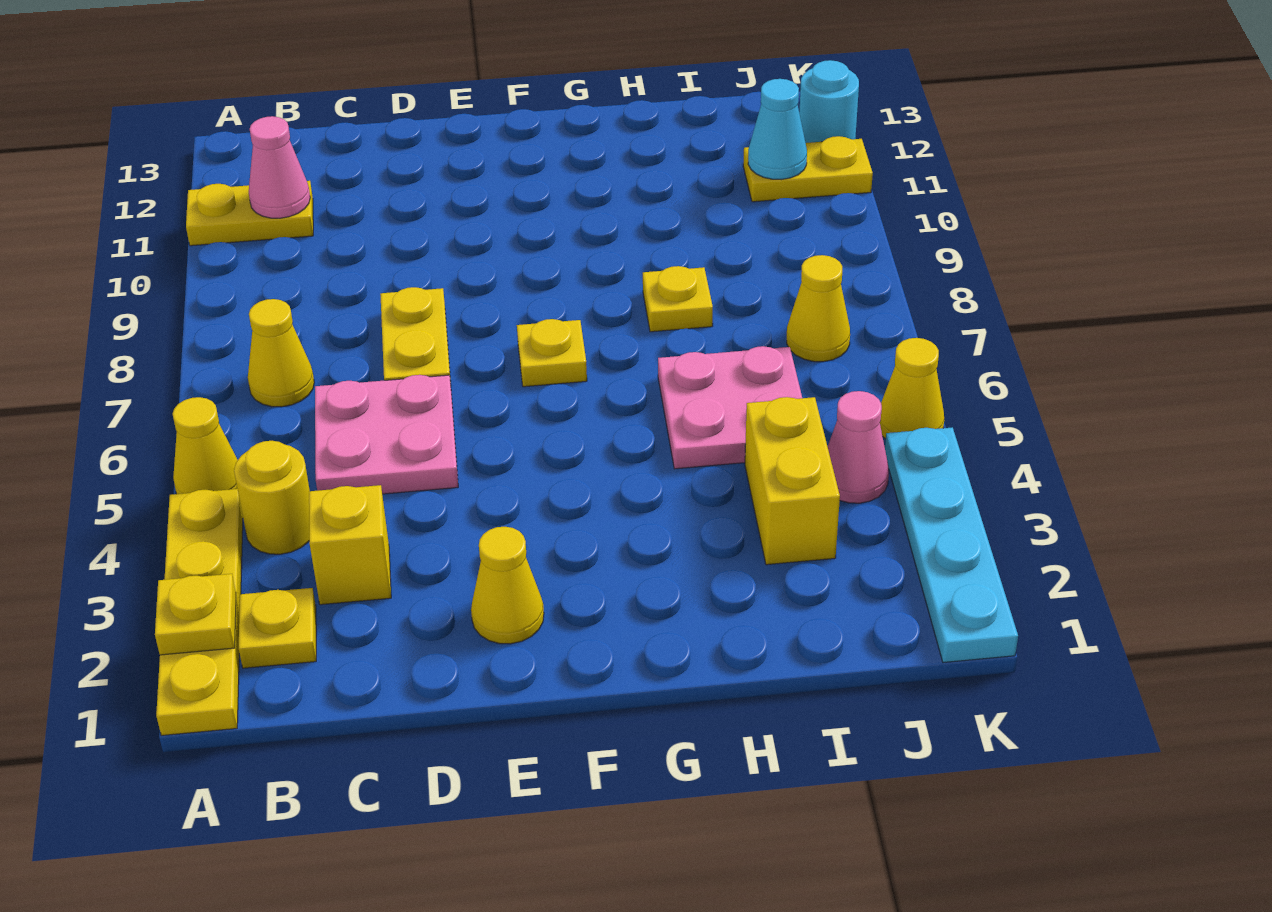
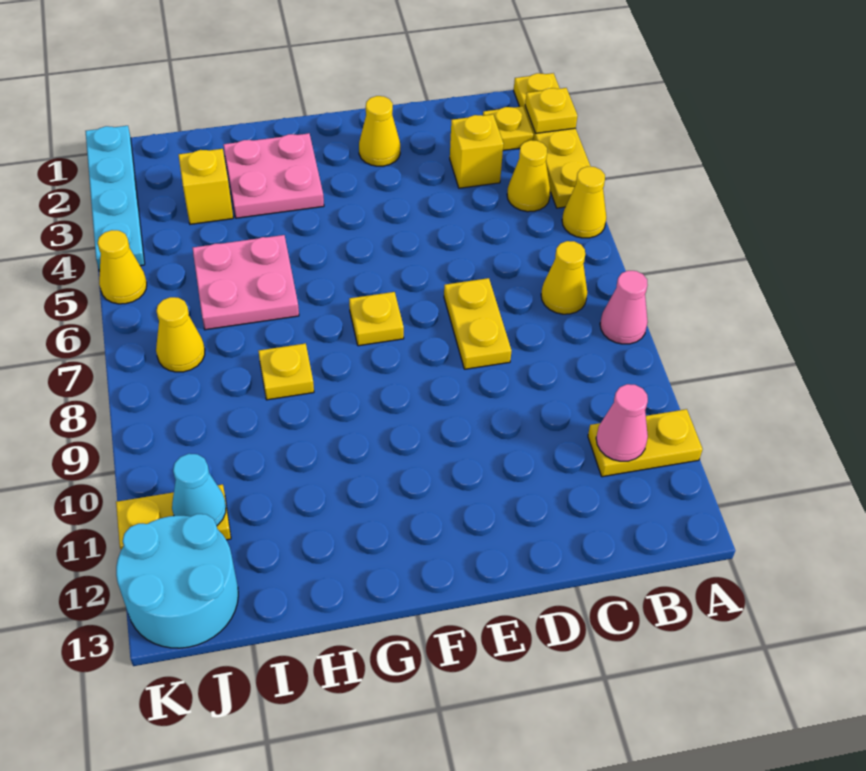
yellow round brick B4 level 1 -> yellow cone B4 level 1
pink plate C5:D6 level 1 -> pink plate G2:H3 level 1
yellow brick I3:I4 level 1 -> yellow brick I3 level 1
pink cone J4 level 1 -> pink cone A8 level 1
cyan round brick K12 level 1 -> cyan round brick J12:K13 level 1

